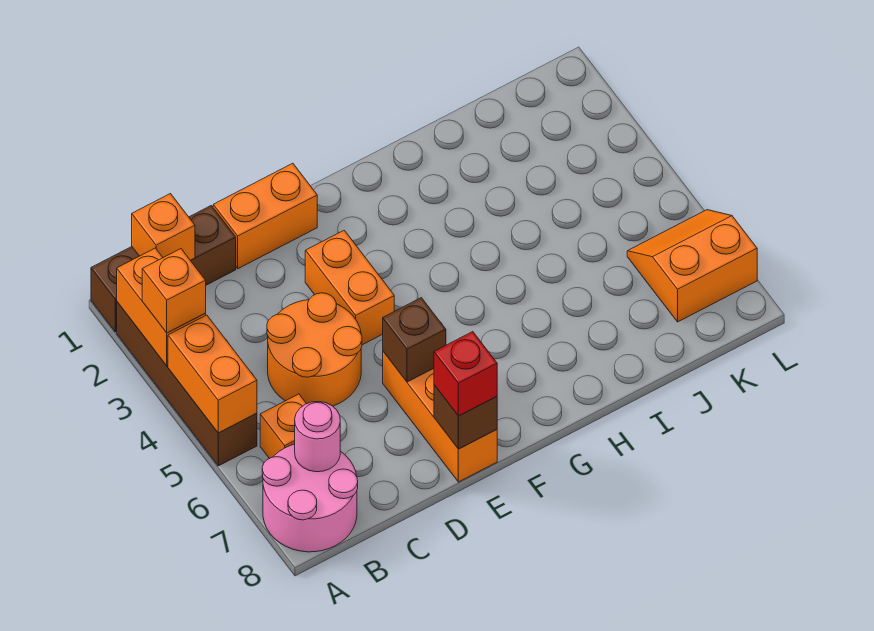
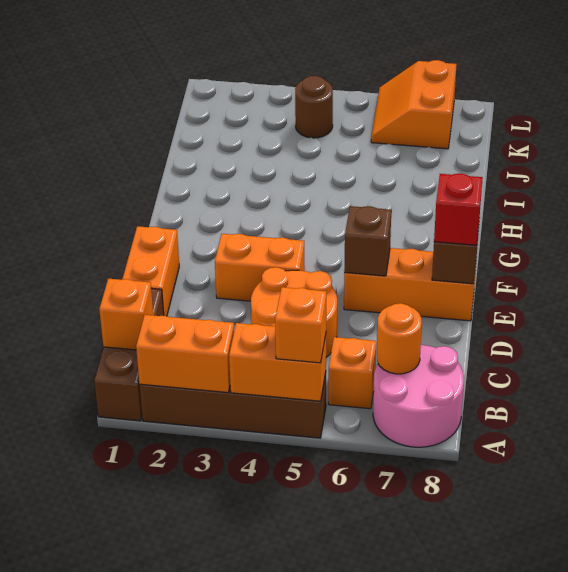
orange brick A3 level 3 -> orange brick A5 level 3
pink round brick B7 level 2 -> orange round brick B7 level 2
none -> brown round brick K4 level 1

